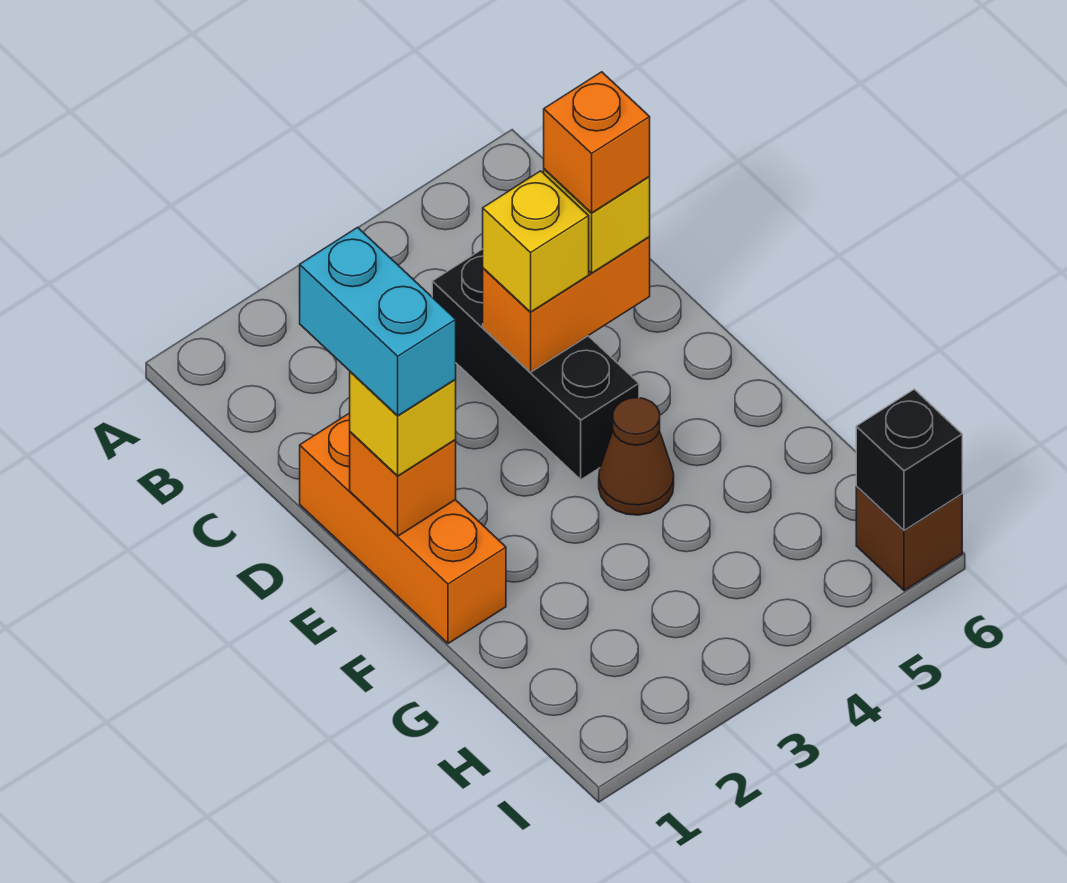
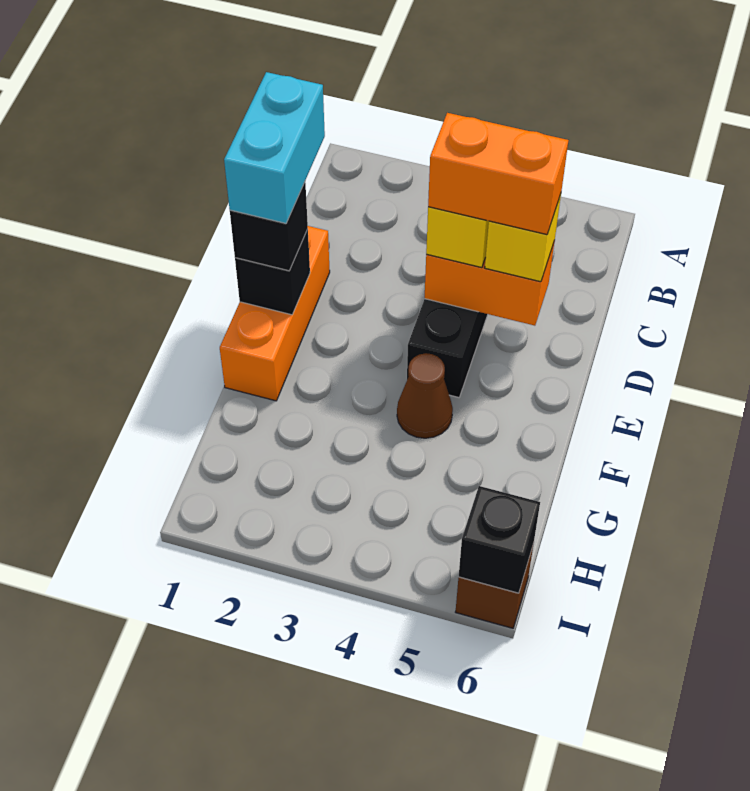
orange brick D5 level 4 -> orange brick D4:D5 level 4
orange brick E1 level 2 -> black brick E1 level 2
yellow brick E1 level 3 -> black brick E1 level 3

